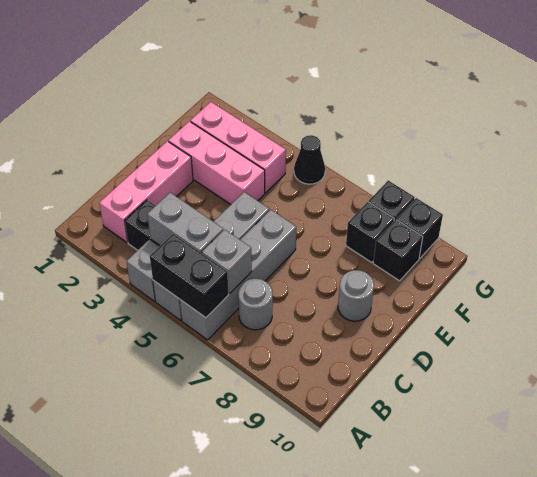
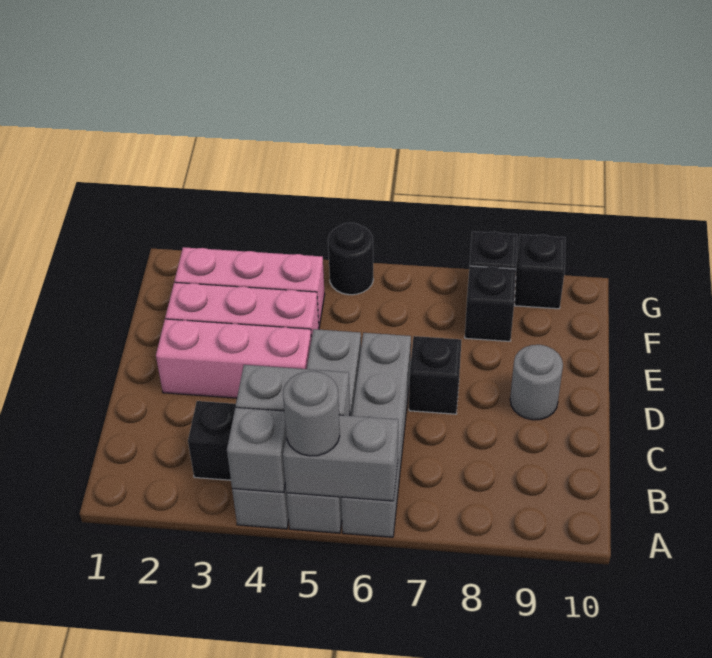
black brick A5:A6 level 2 -> grey brick A5:A6 level 2
pink brick B2:D2 level 1 -> pink brick D2:D4 level 1
grey brick B6 level 2 -> grey brick A4 level 2
grey round brick B7 level 1 -> grey round brick A5 level 3
black brick F9 level 1 -> black brick D7 level 1
black cone G5 level 1 -> black round brick G5 level 1

